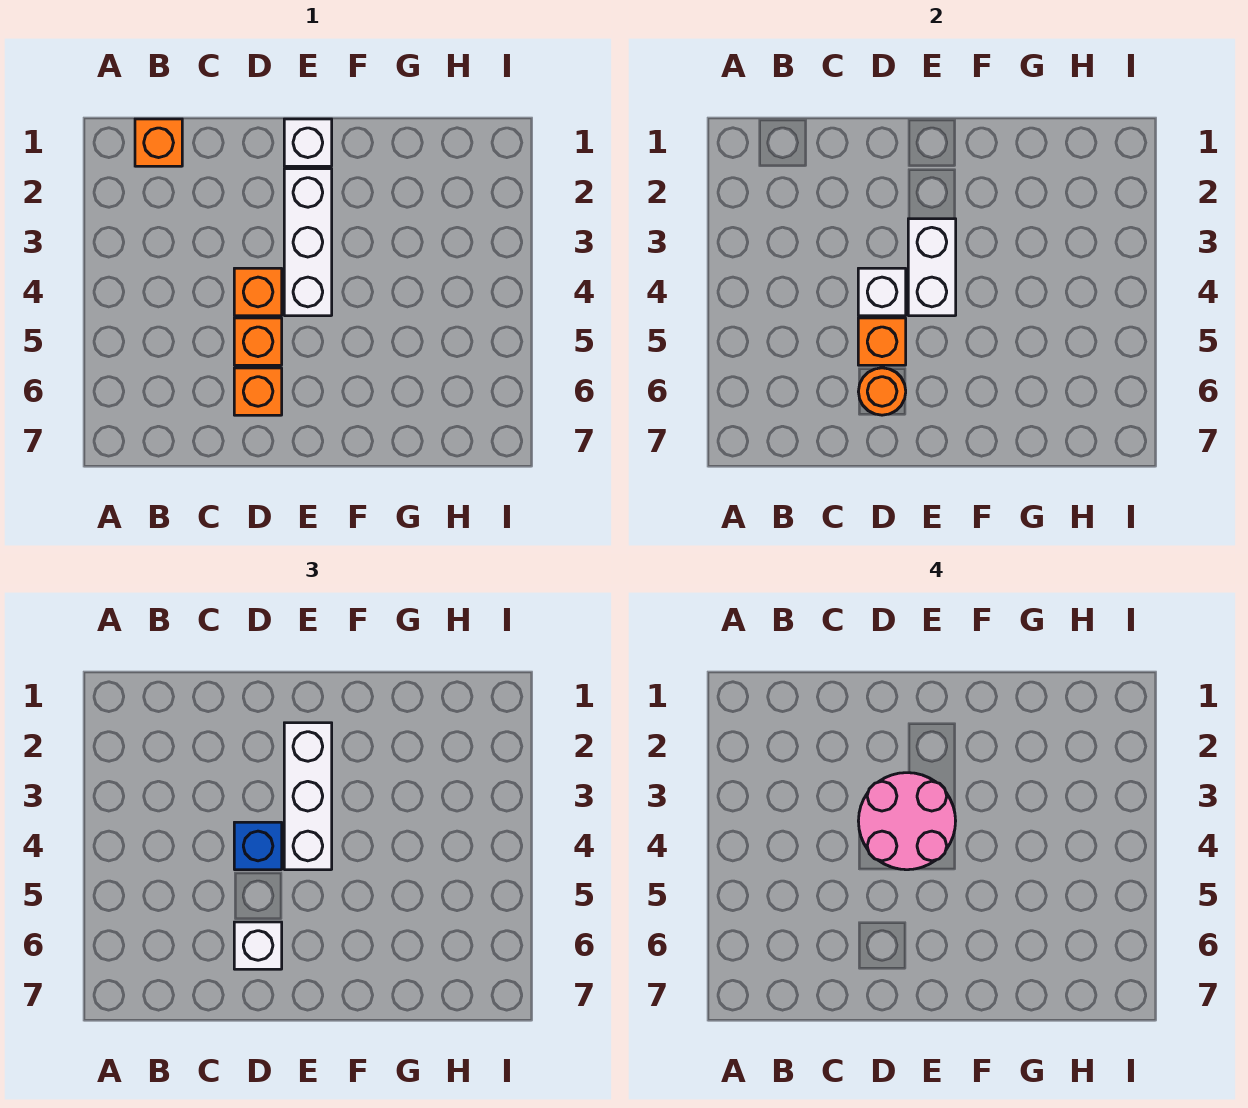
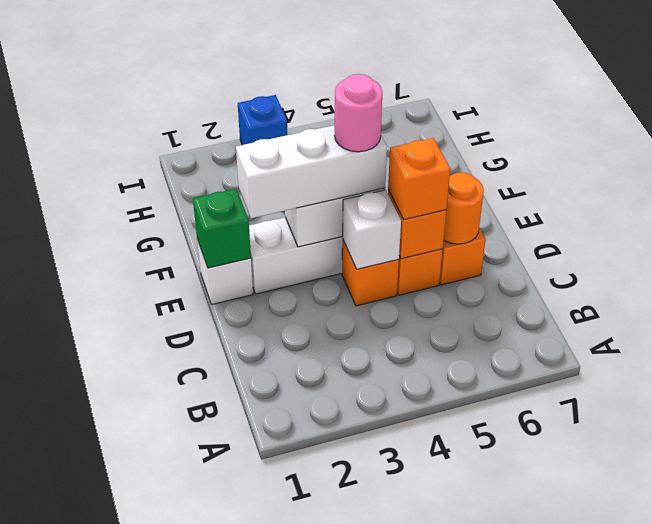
orange brick B1 level 1 -> orange brick D5 level 3
pink round brick D3:E4 level 4 -> pink round brick E4 level 4
blue brick D4 level 3 -> blue brick I3 level 1
white brick D6 level 3 -> none
none -> green brick E1 level 2

